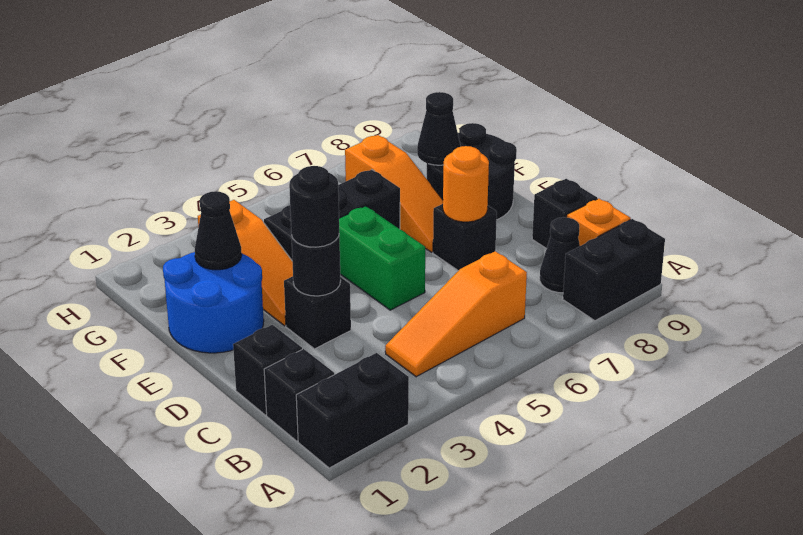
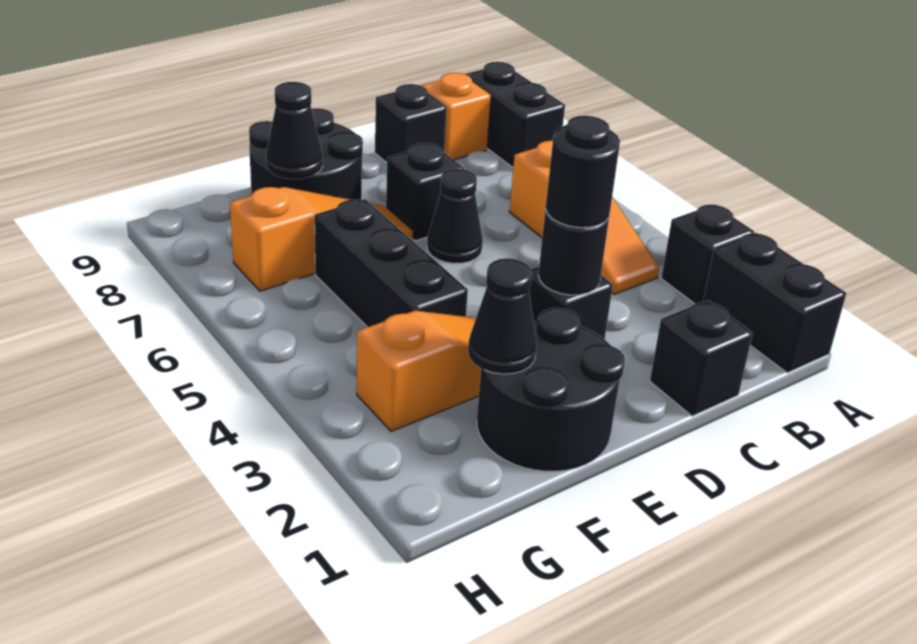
black brick B1 level 1 -> black brick A3 level 1
black cone B8 level 1 -> black cone D6 level 1
green brick D5:E5 level 1 -> none
orange round brick D7 level 2 -> none
blue round brick E1:F2 level 1 -> black round brick E1:F2 level 1

